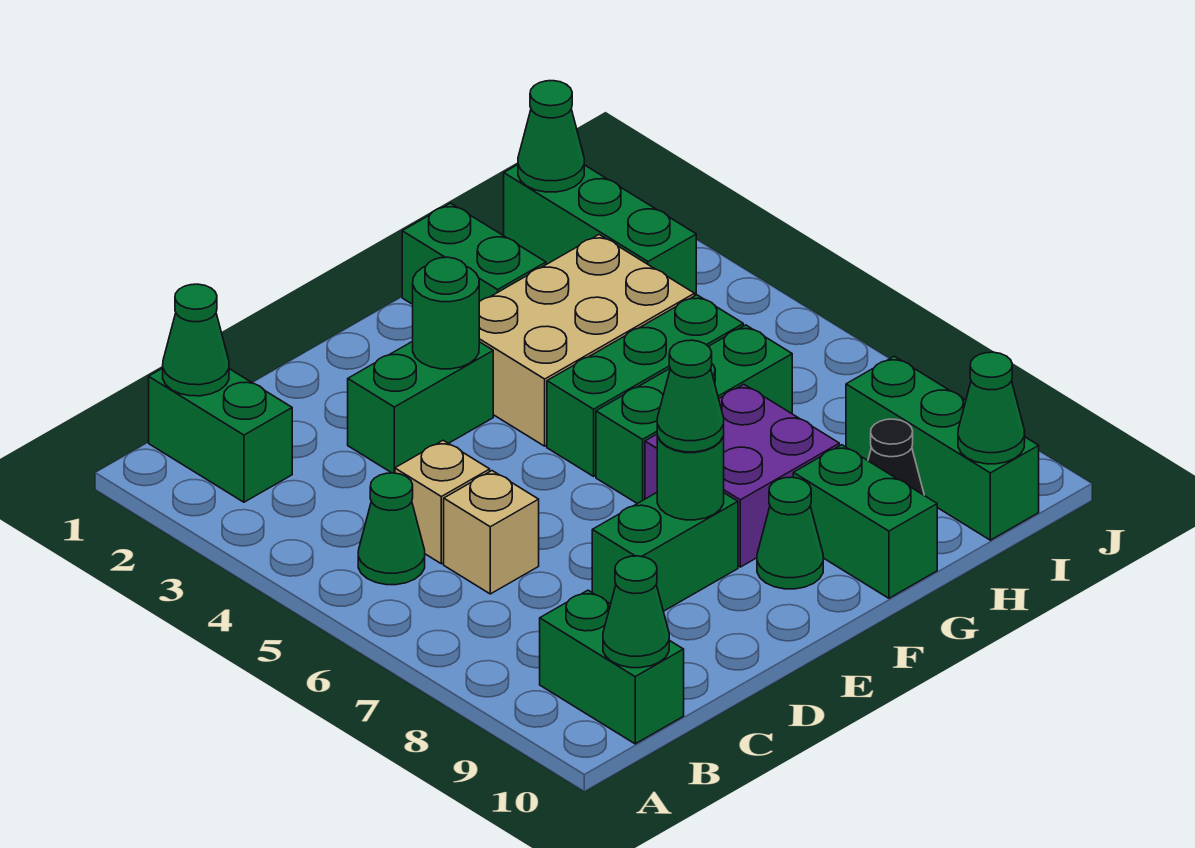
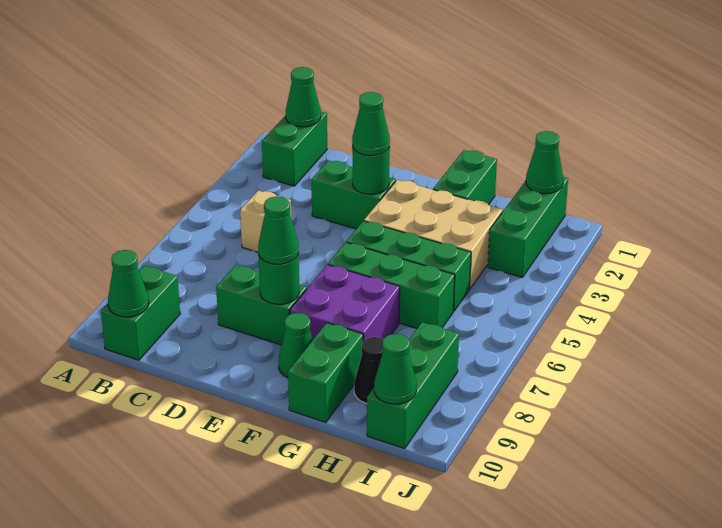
green cone B5 level 1 -> green cone E3 level 3
tan brick C6 level 1 -> none

